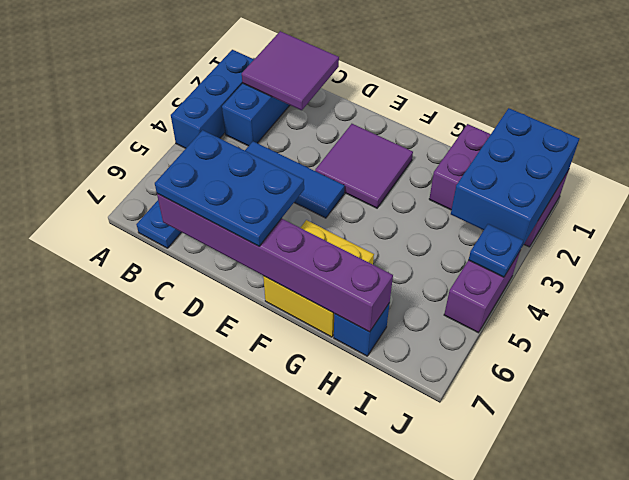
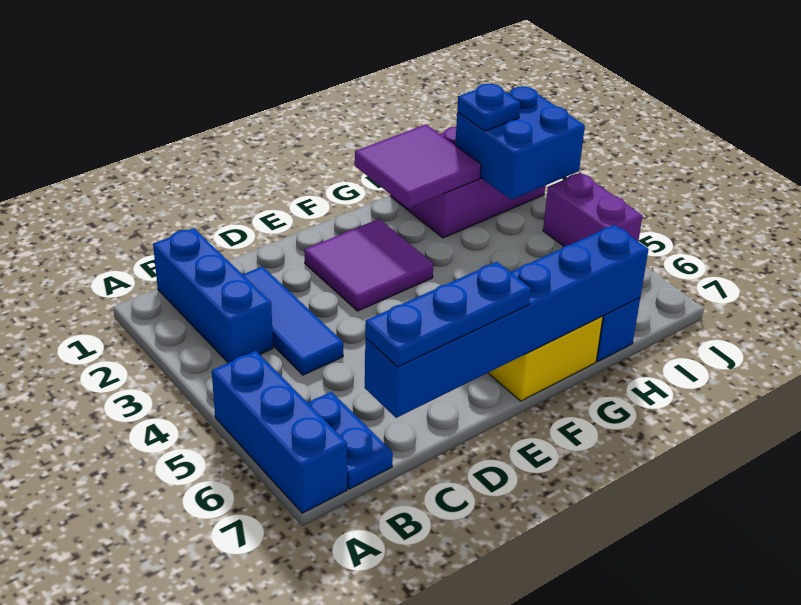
blue brick A2:A4 level 1 -> blue brick A5:A7 level 1
purple tile B1:C2 level 2 -> purple tile G1:H2 level 2
blue tile C4:E4 level 1 -> blue tile C2:C4 level 1
blue plate C6:E7 level 3 -> blue plate C7:E7 level 3
purple brick C7:H7 level 2 -> blue brick C7:H7 level 2
blue brick I1:J3 level 2 -> blue brick I2:J3 level 2
blue plate J4 level 2 -> blue plate I2 level 3

